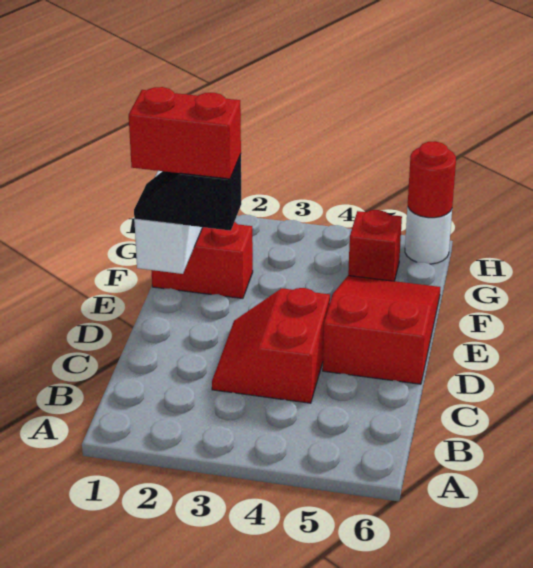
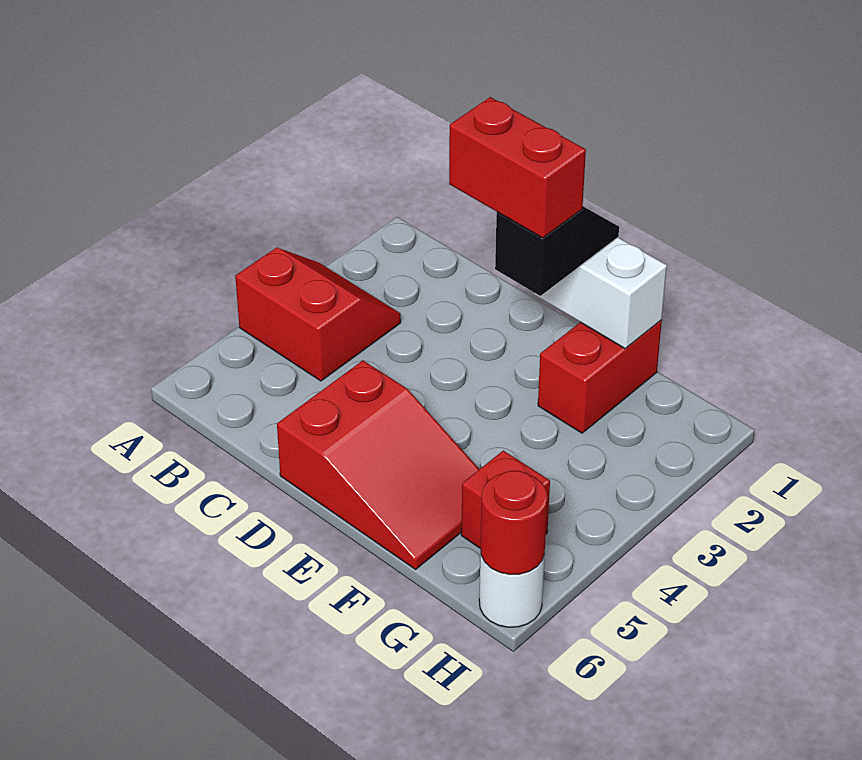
red slope C3:D4 level 1 top 4 -> red slope A3:B4 level 1 top 4
red brick E1:E2 level 4 -> red brick D2:E2 level 4

